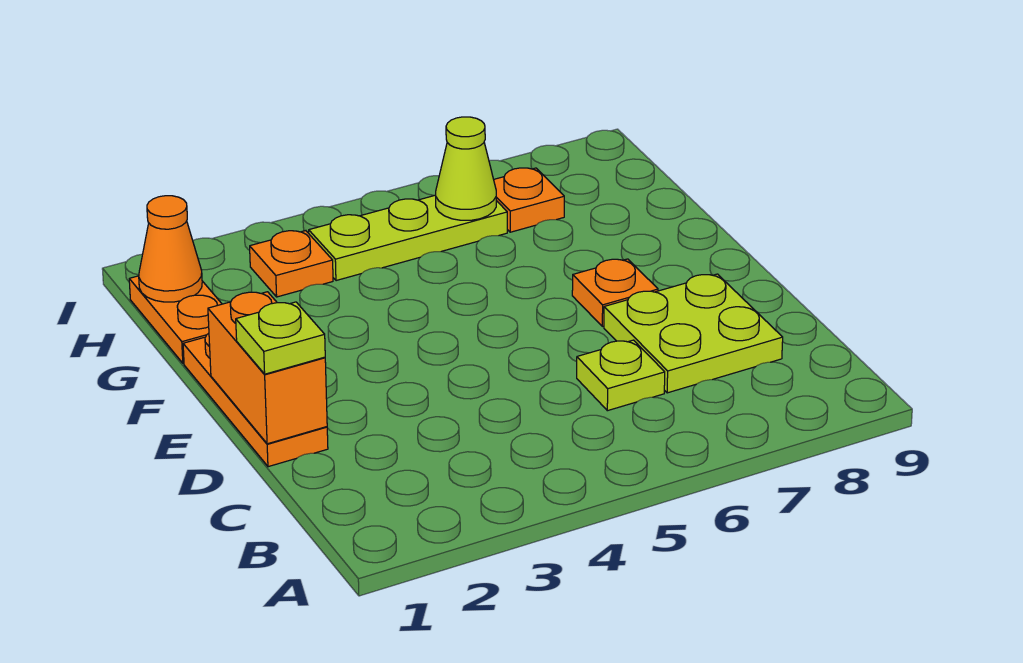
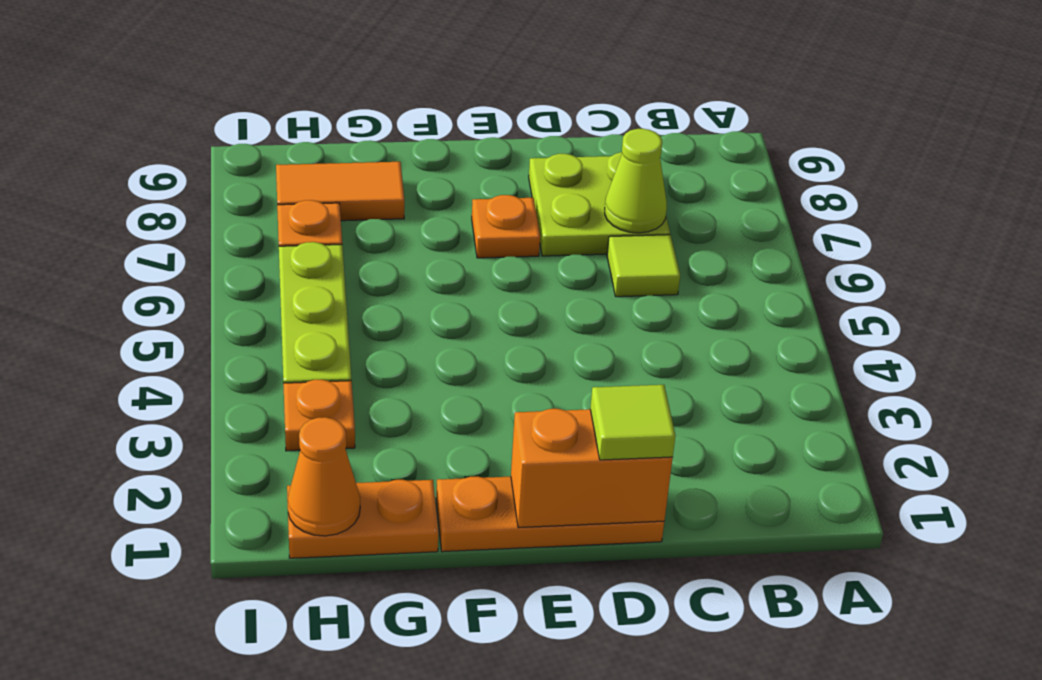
lime plate C6 level 1 -> lime tile C6 level 1
lime plate D1 level 3 -> lime tile D1 level 3
none -> orange tile G8:H8 level 1
lime cone H6 level 2 -> lime cone C7 level 2

